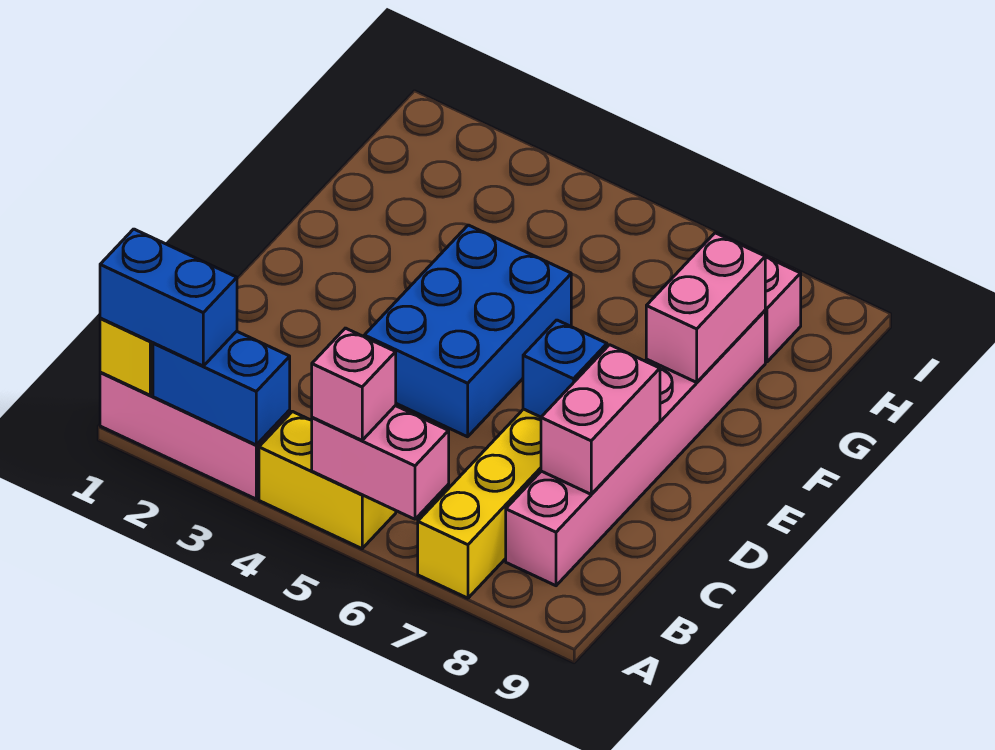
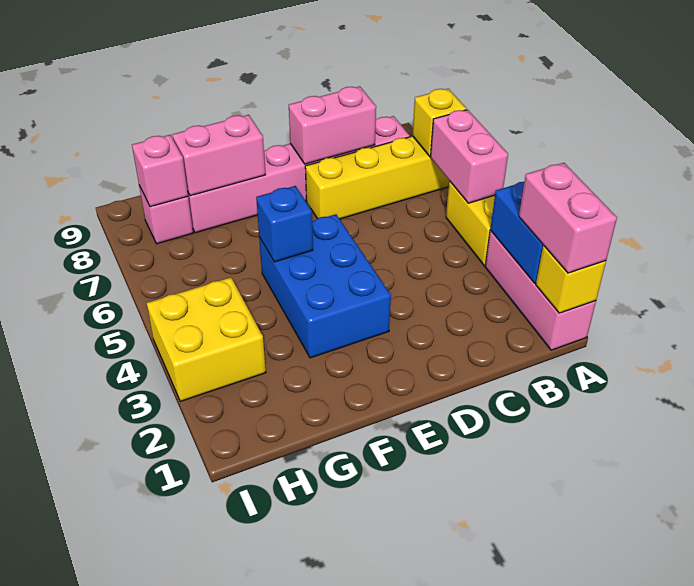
blue brick A1:A2 level 3 -> pink brick A1:A2 level 3
pink brick A5 level 3 -> pink brick H8 level 2
none -> yellow brick A7 level 2
blue brick D4:F5 level 1 -> blue brick E3:F5 level 1
blue brick D7 level 2 -> blue brick F5 level 2
none -> yellow brick H3:I4 level 1

